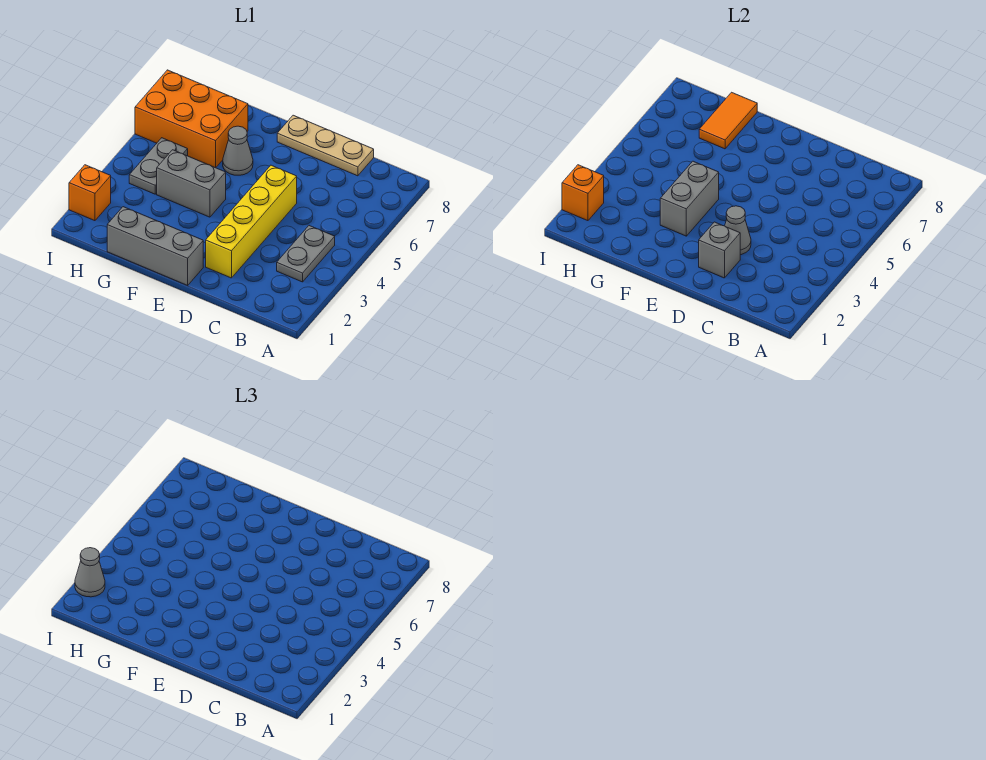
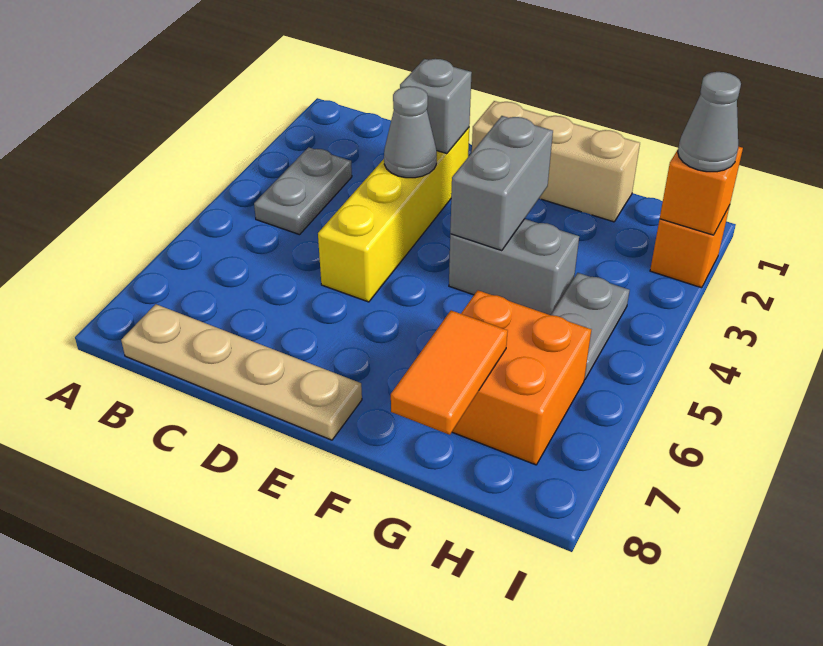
tan plate C8:E8 level 1 -> tan plate B8:E8 level 1
grey brick E1:G1 level 1 -> tan brick E1:G1 level 1
grey cone F6 level 1 -> none
orange brick G6:I7 level 1 -> orange brick G6:H7 level 1

